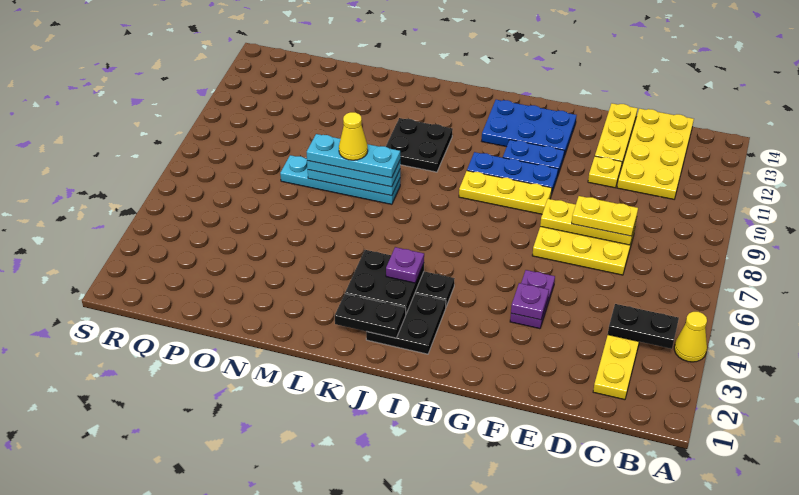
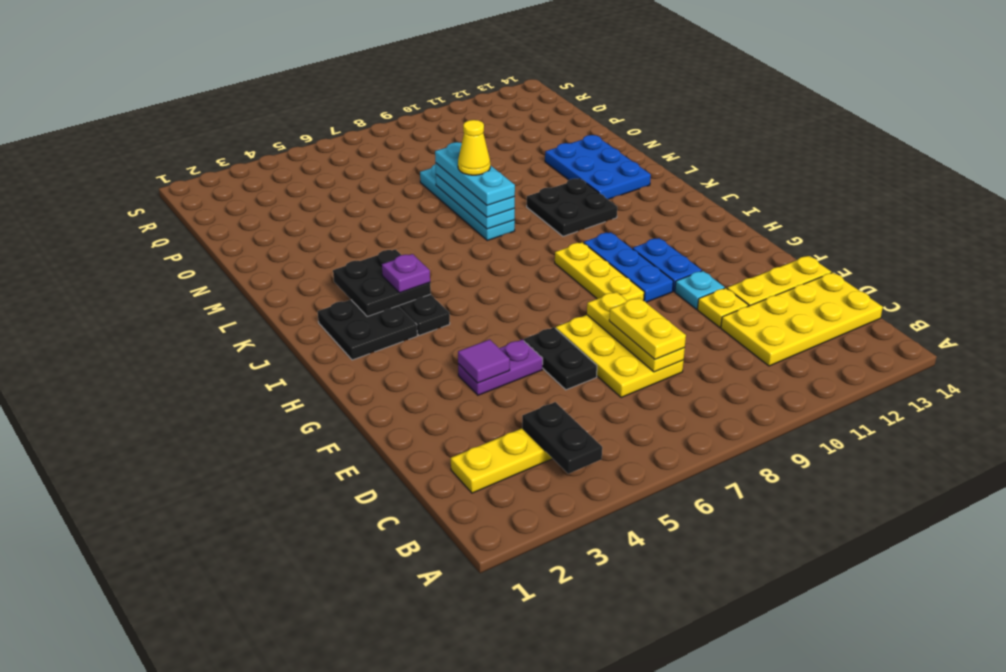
yellow cone A4 level 1 -> none
purple plate F4 level 2 -> purple tile F4 level 2
none -> cyan plate F11 level 1
blue plate G12:I13 level 1 -> blue plate L12:N13 level 1
black plate J2:K2 level 2 -> black plate E6:F6 level 1

